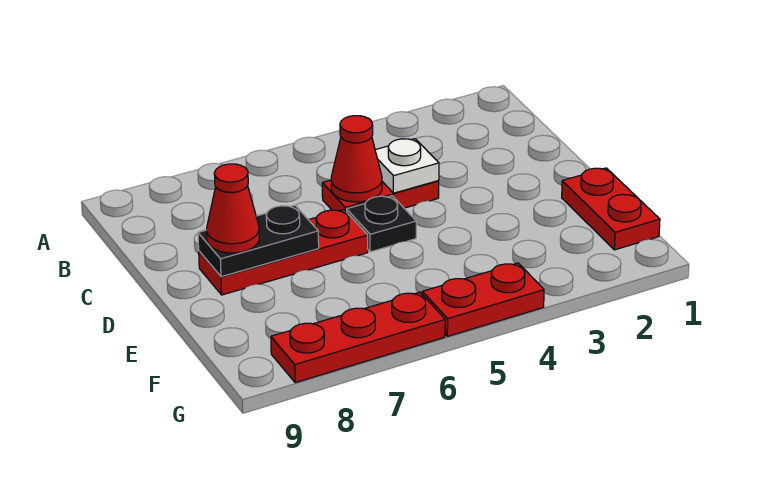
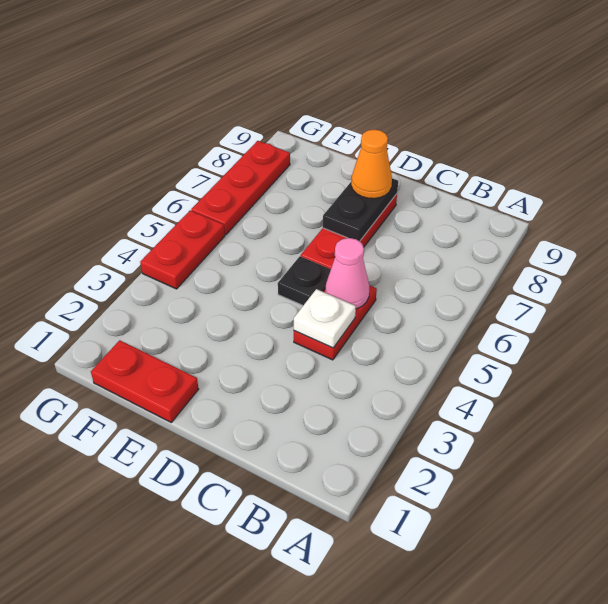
red cone C5 level 2 -> pink cone C5 level 2
red cone D8 level 3 -> orange cone D8 level 3

